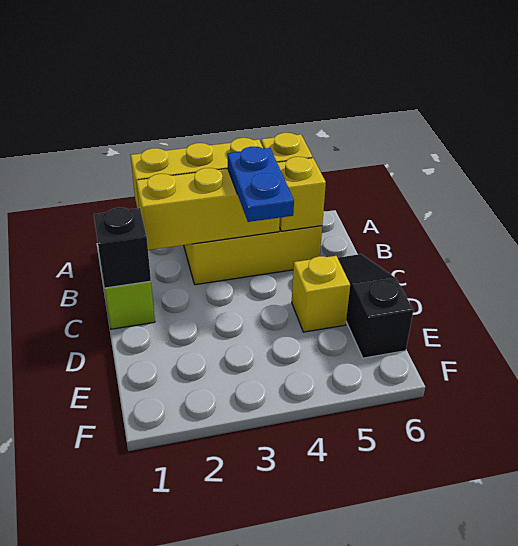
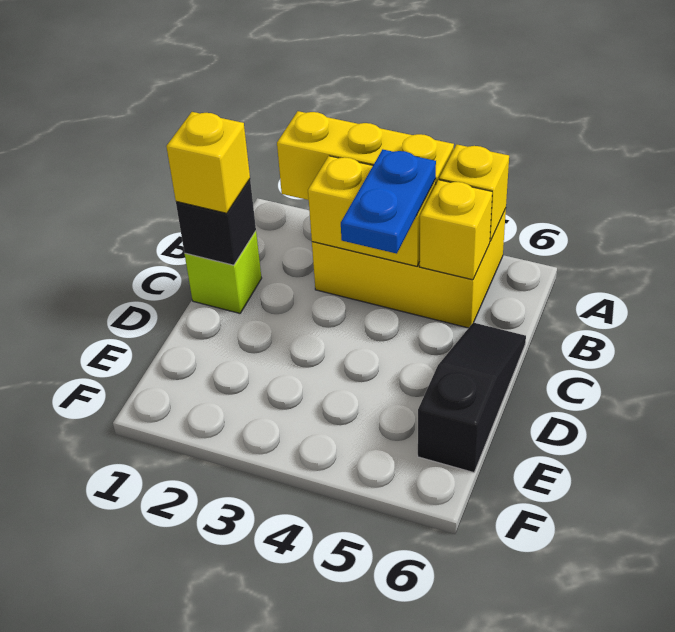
yellow brick B2:B4 level 2 -> yellow brick B3:B4 level 2
yellow brick D5 level 1 -> yellow brick C1 level 3

